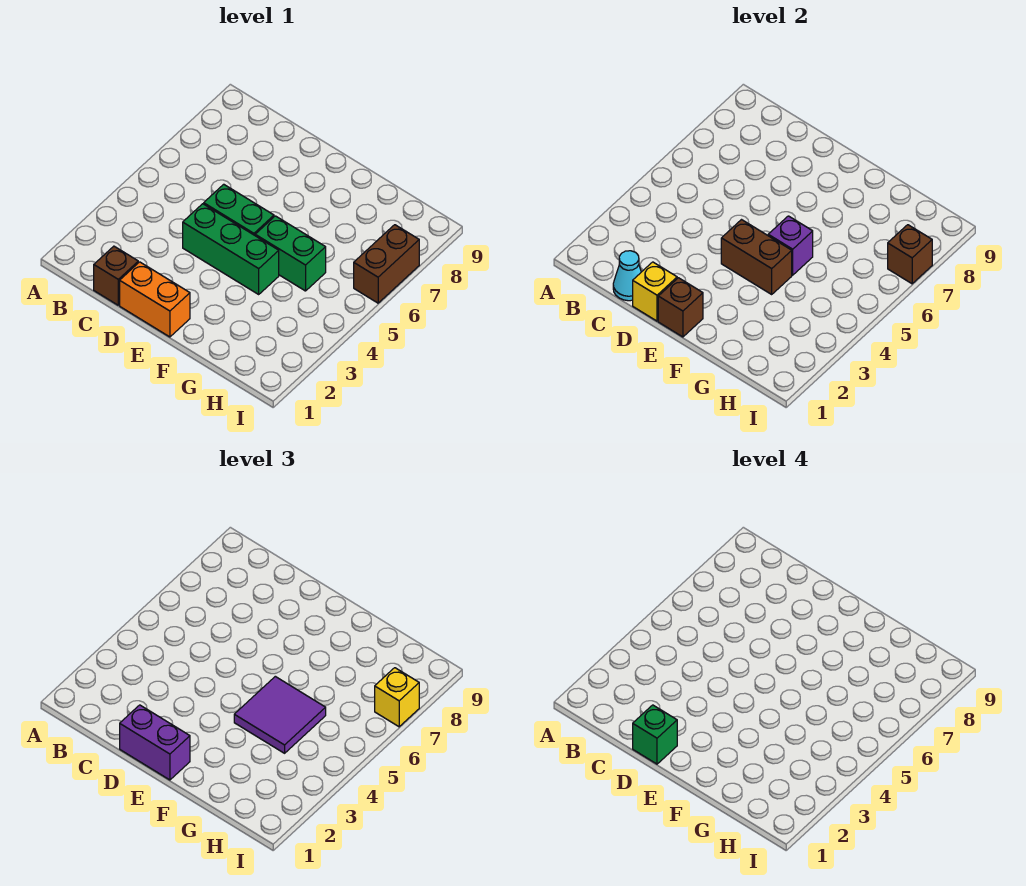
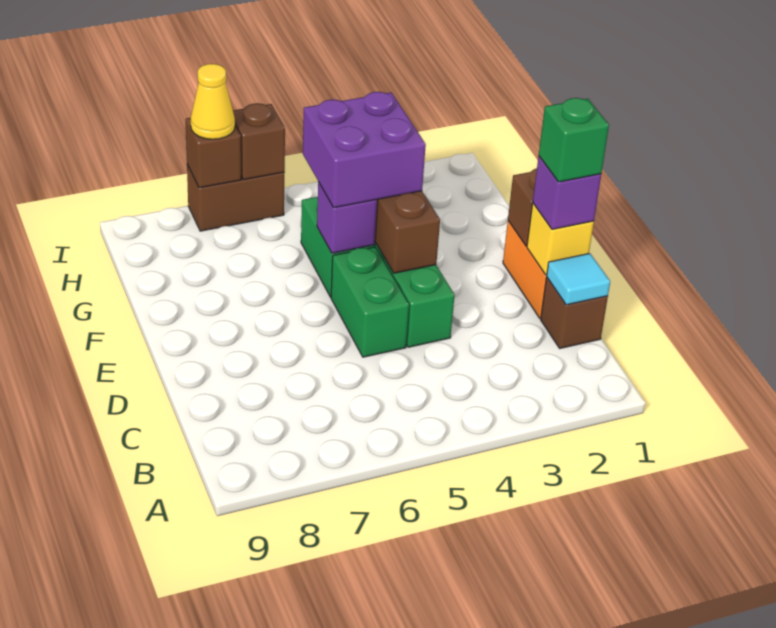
cyan cone C1 level 2 -> cyan tile C1 level 2
purple brick D1:E1 level 3 -> purple brick D1 level 3
purple tile F4:G5 level 3 -> purple brick F4:G5 level 3
none -> brown brick I6 level 2
yellow brick I7 level 3 -> yellow cone I7 level 3

